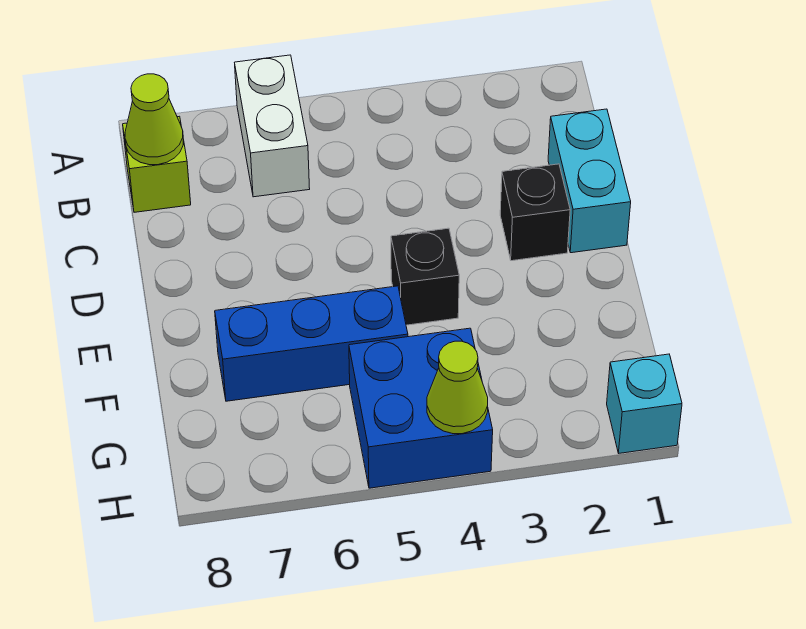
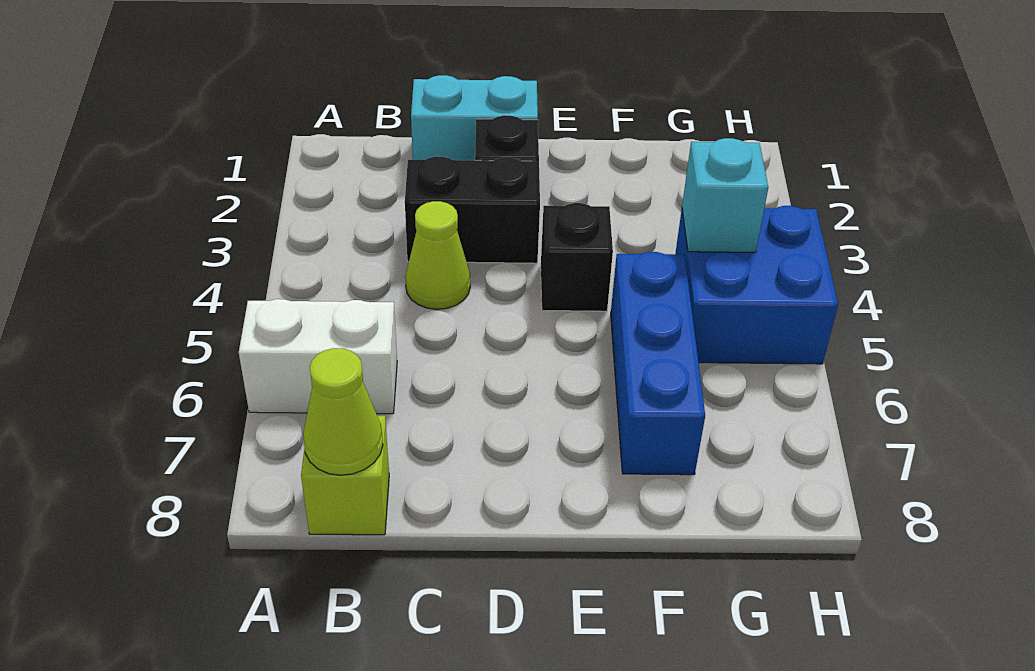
none -> black brick C3:D3 level 1
cyan brick H1 level 1 -> cyan brick G4 level 2
lime cone H4 level 2 -> lime cone C4 level 1

